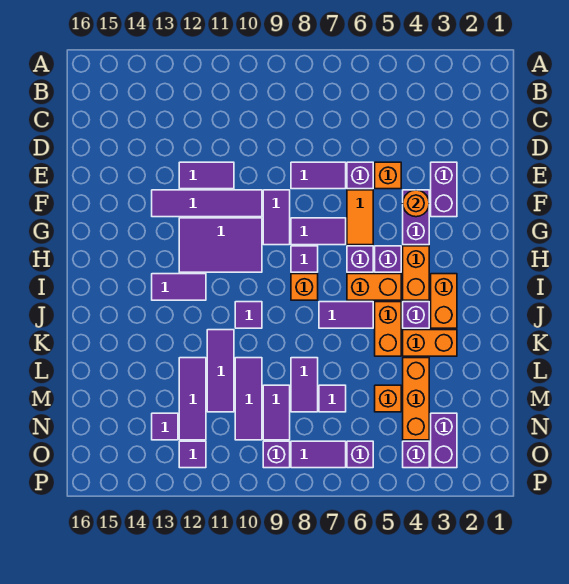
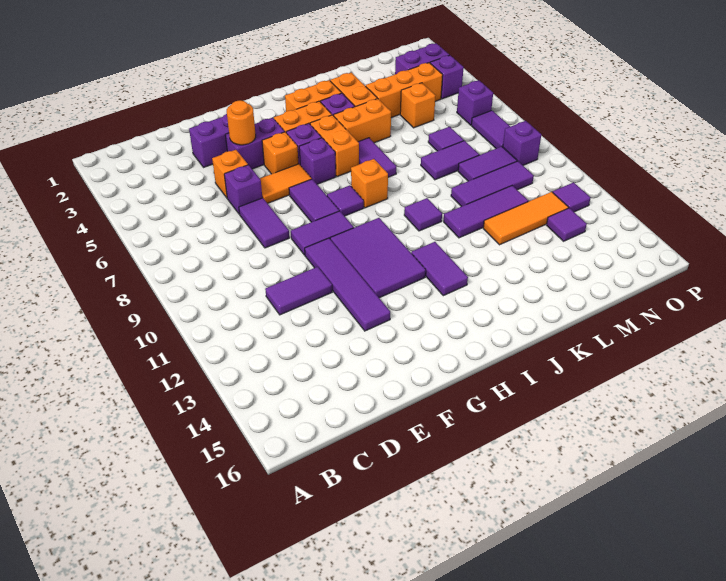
purple tile E11:E12 level 1 -> purple tile D11:E11 level 1
none -> orange brick G5 level 1
purple tile L12:N12 level 1 -> orange tile L12:N12 level 1

